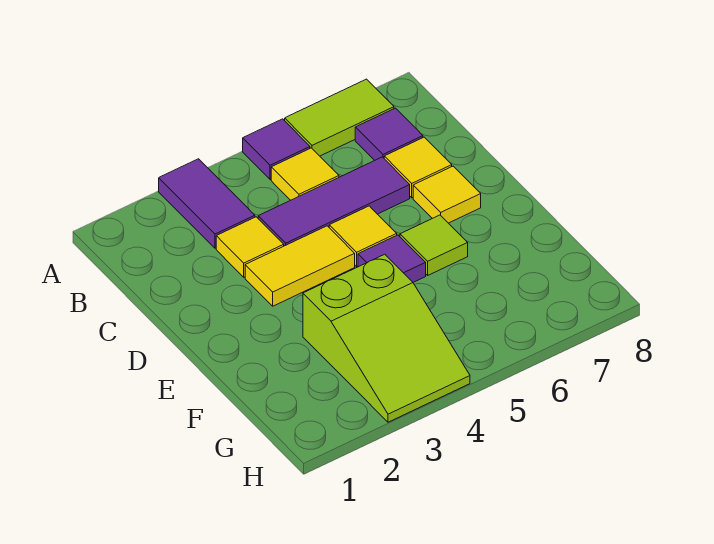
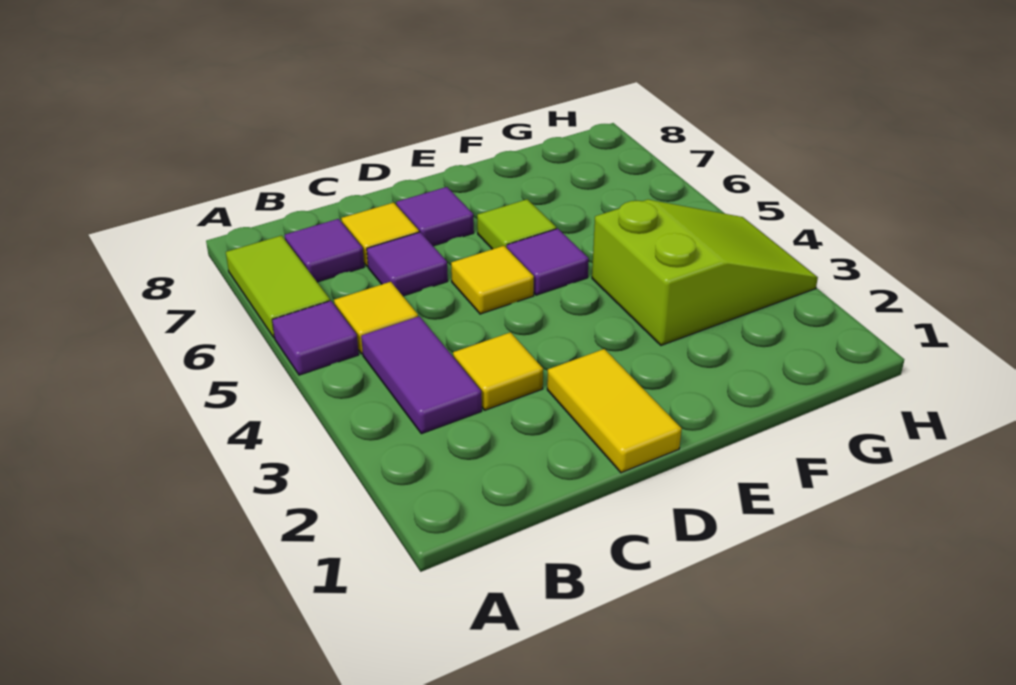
purple tile A3:B3 level 1 -> purple tile B3:B4 level 1
purple tile C4:C6 level 1 -> purple tile C6 level 1
yellow tile D3:D4 level 1 -> yellow tile D1:D2 level 1
yellow tile D7 level 1 -> purple tile D7 level 1

